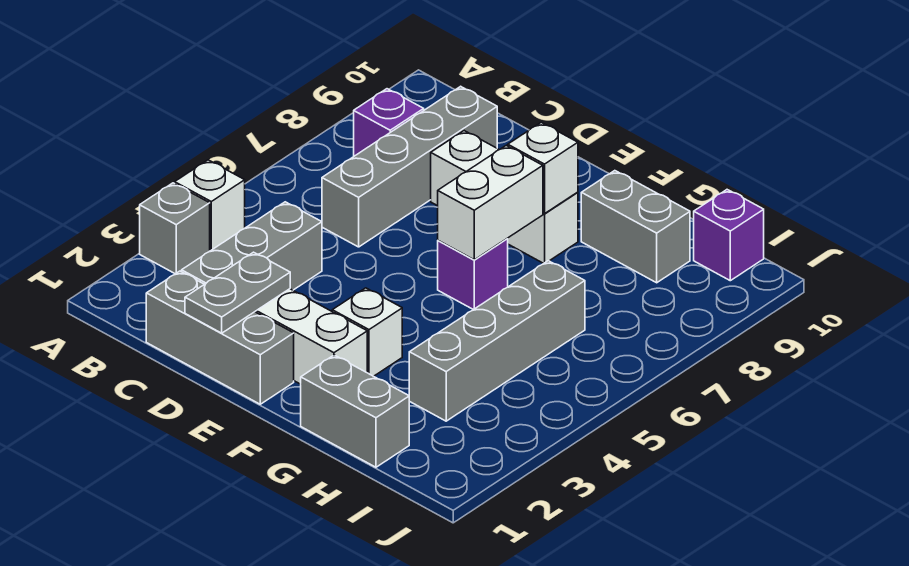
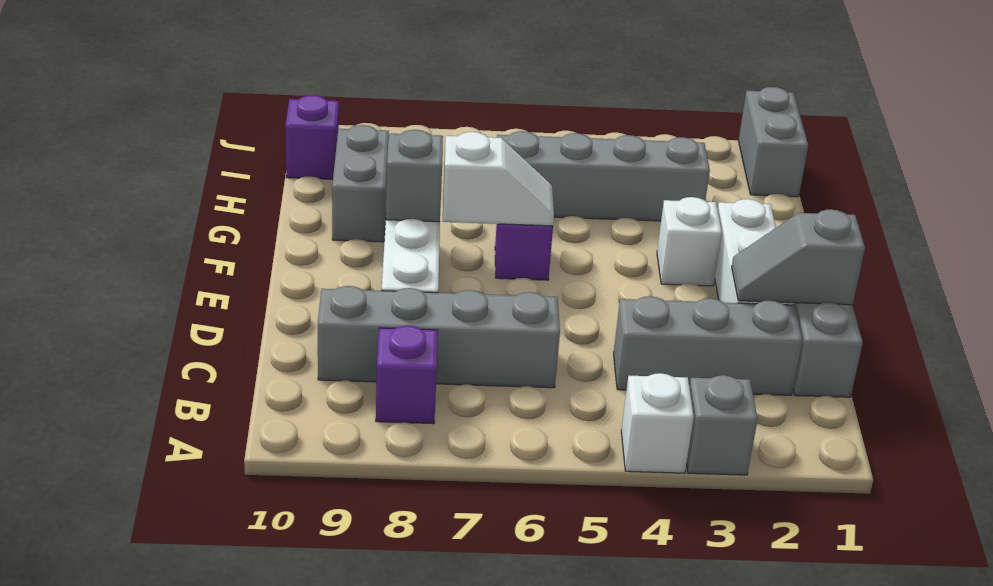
grey plate D1:D2 level 2 -> grey slope D1:D2 level 2 top 1
white brick F6:F7 level 2 -> white slope F6:F7 level 2 top 7
white brick F8 level 2 -> grey brick F8 level 2
grey brick G1:H1 level 1 -> grey brick I1:J1 level 1

